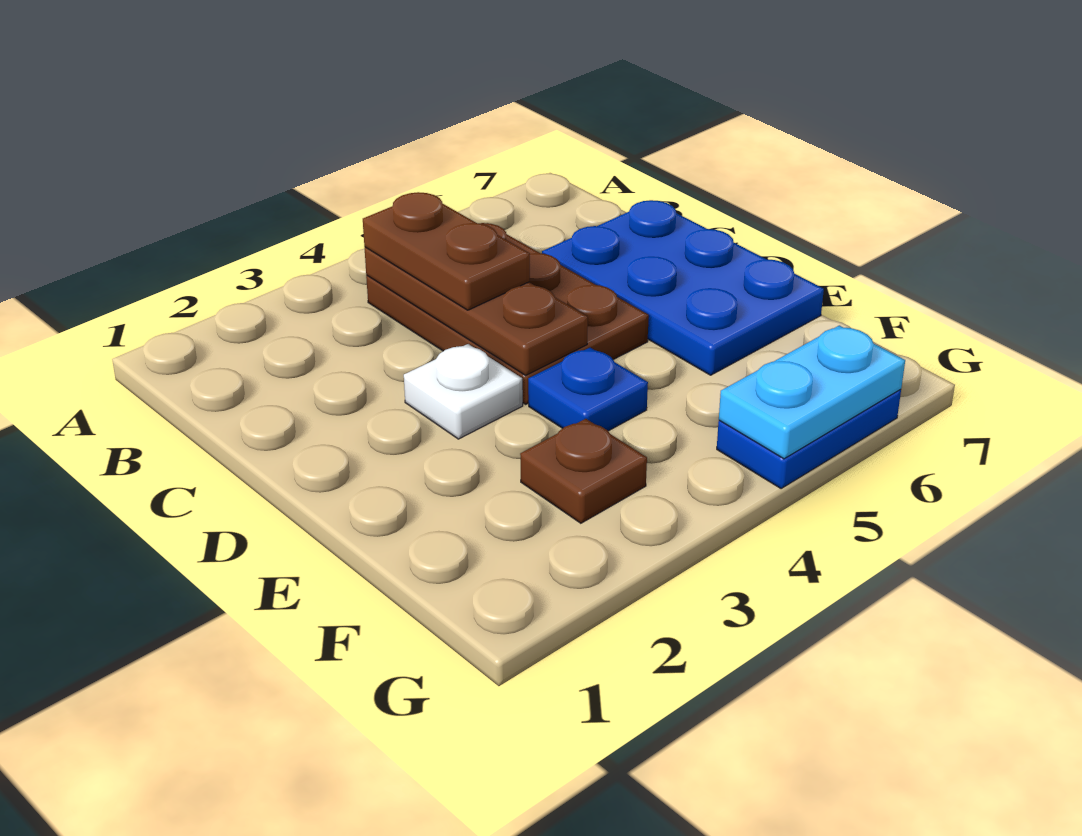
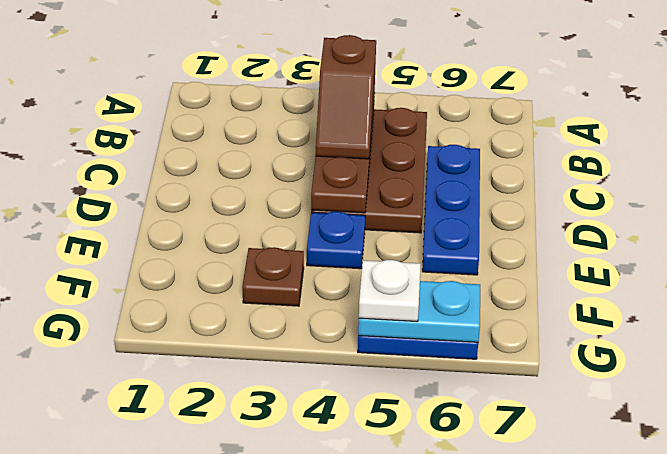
brown plate B4:C4 level 3 -> brown slope B4:C4 level 3 top B
blue plate C6:E7 level 1 -> blue plate C6:E6 level 1
white plate D3 level 1 -> white plate G5 level 3

